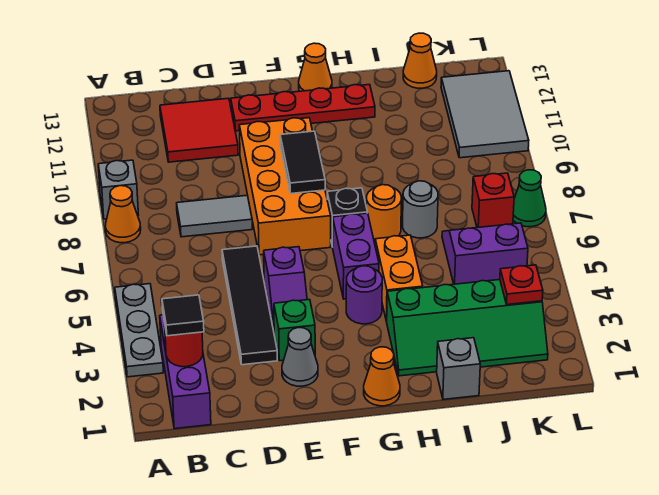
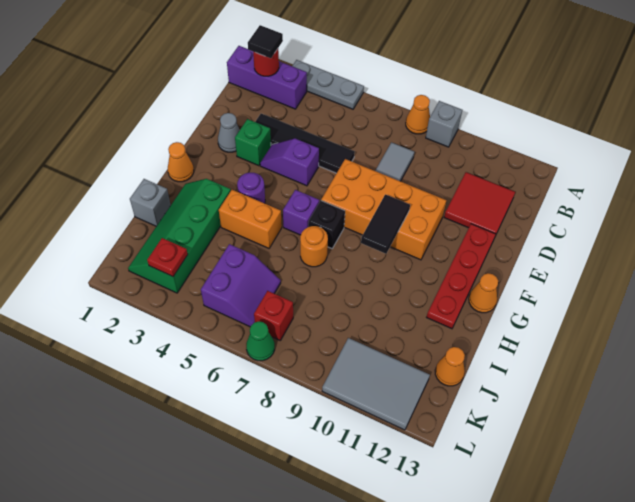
black tile F8:F9 level 2 -> black tile F9:G9 level 2
purple brick G5:G6 level 1 -> purple brick G6 level 1
grey round brick I7 level 1 -> none

